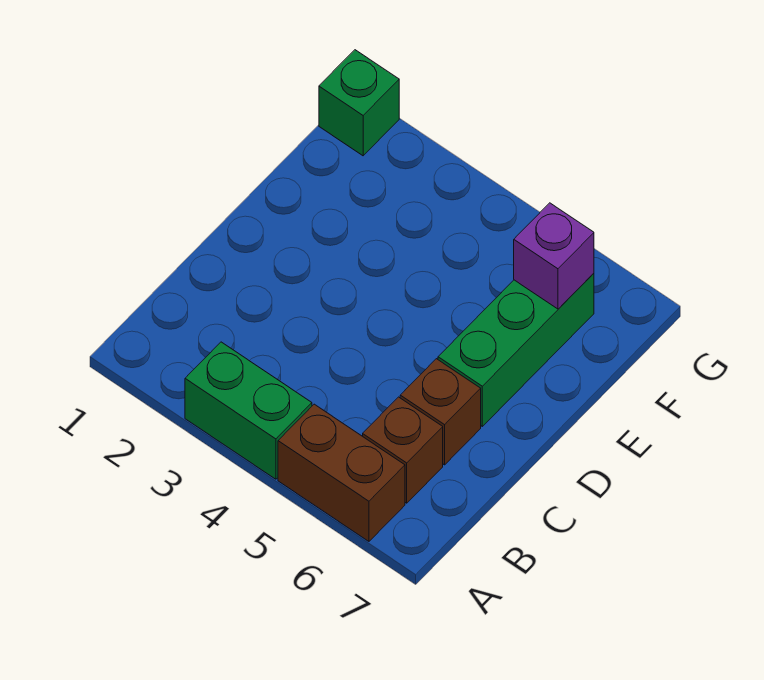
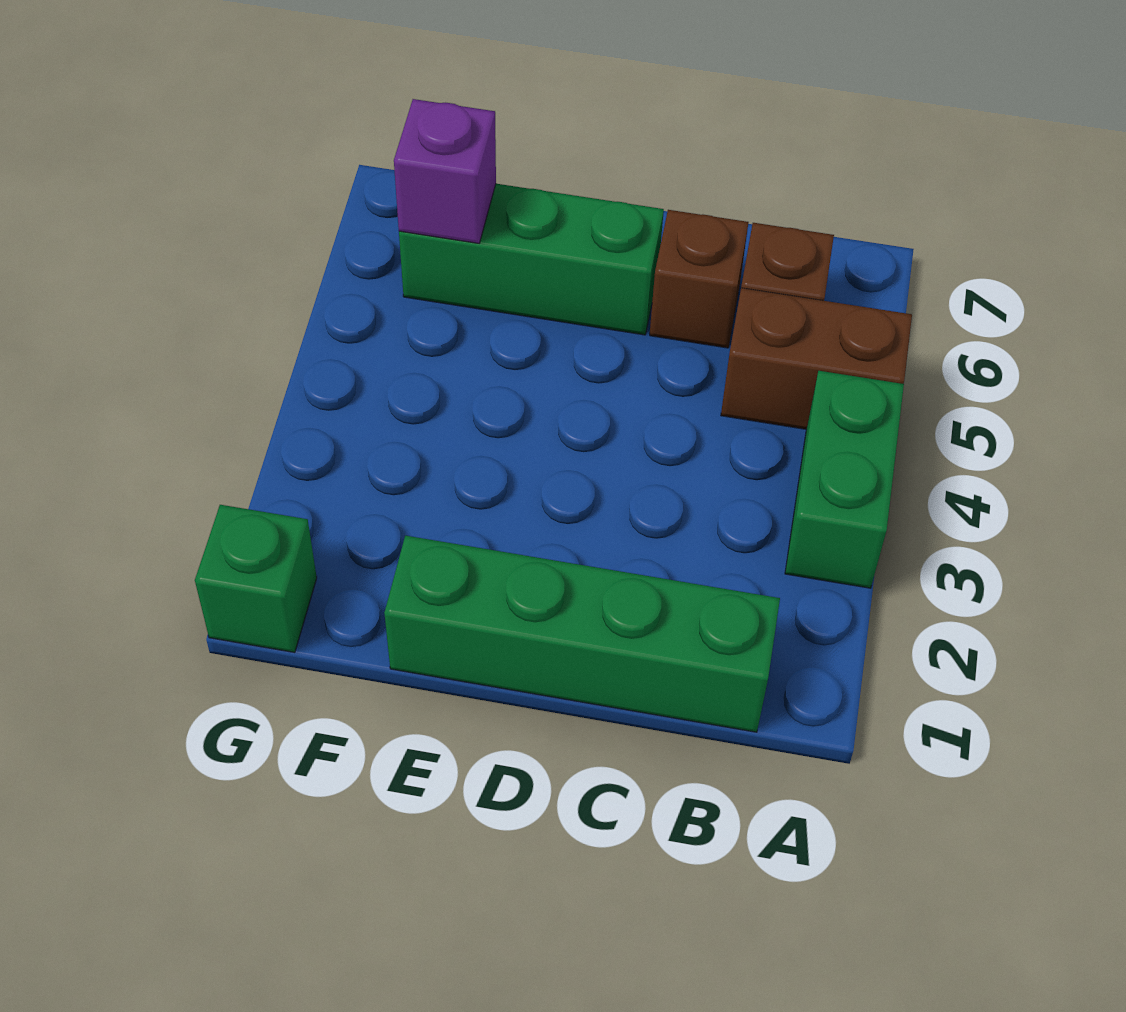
brown brick A5:A6 level 1 -> brown brick A5:B5 level 1
none -> green brick B1:E1 level 1

